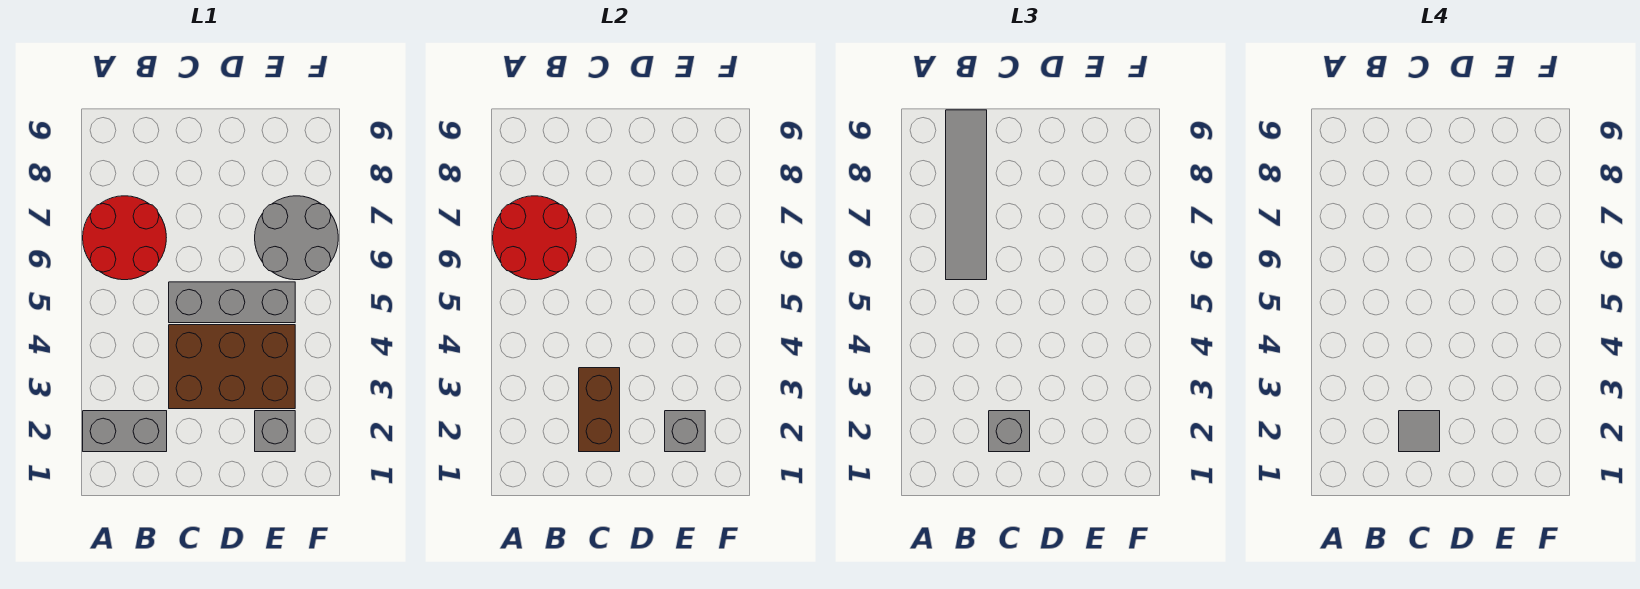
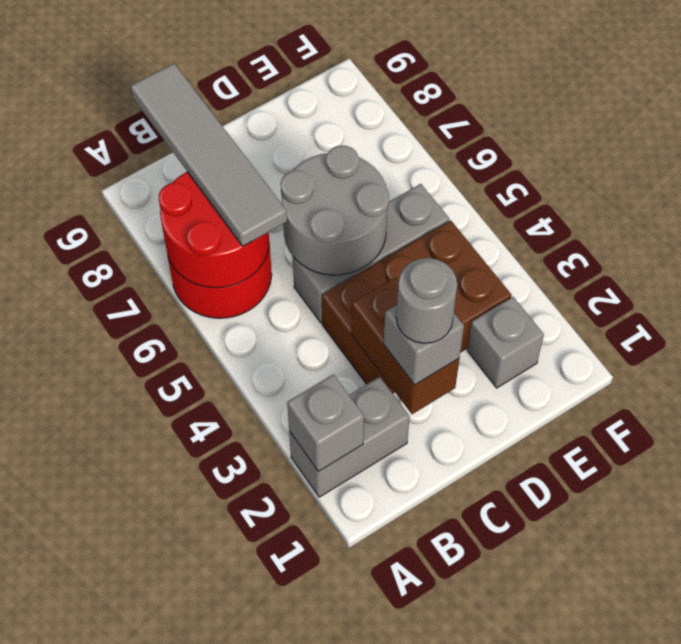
grey tile C2 level 4 -> grey round brick C2 level 4
grey brick E2 level 2 -> grey brick A2 level 2
grey round brick E6:F7 level 1 -> grey round brick C5:D6 level 2

